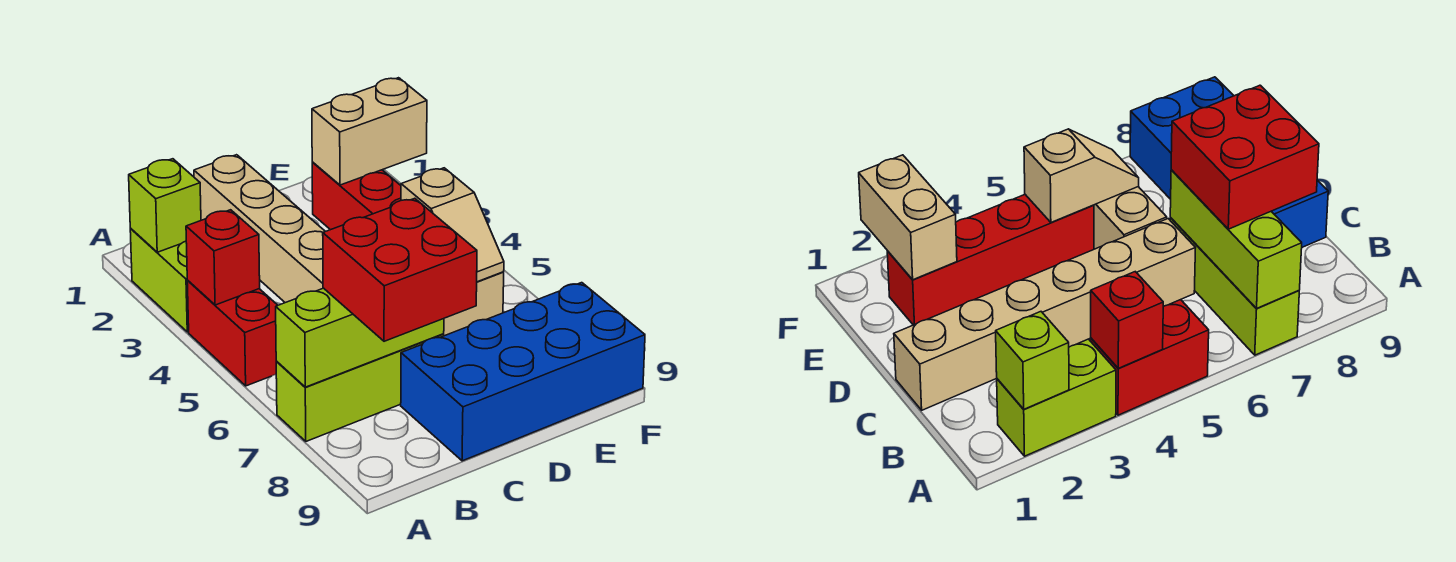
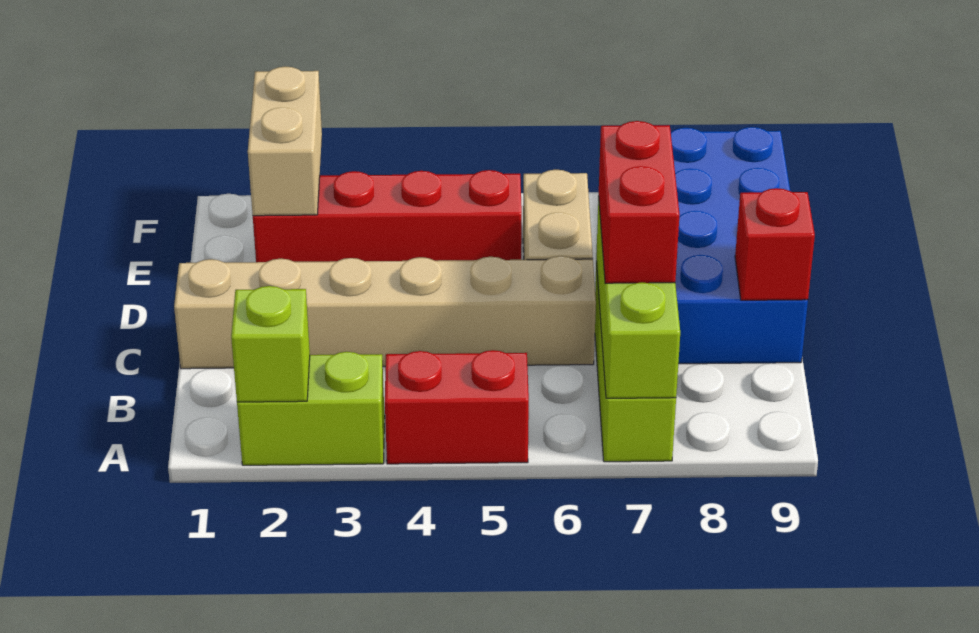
red brick A4 level 2 -> red brick C9 level 2
red brick B7:C8 level 3 -> red brick B7:C7 level 3
tan slope E5:E6 level 2 top 5 -> none

